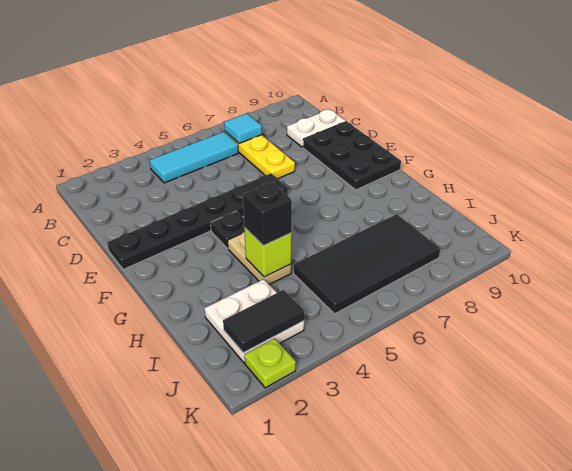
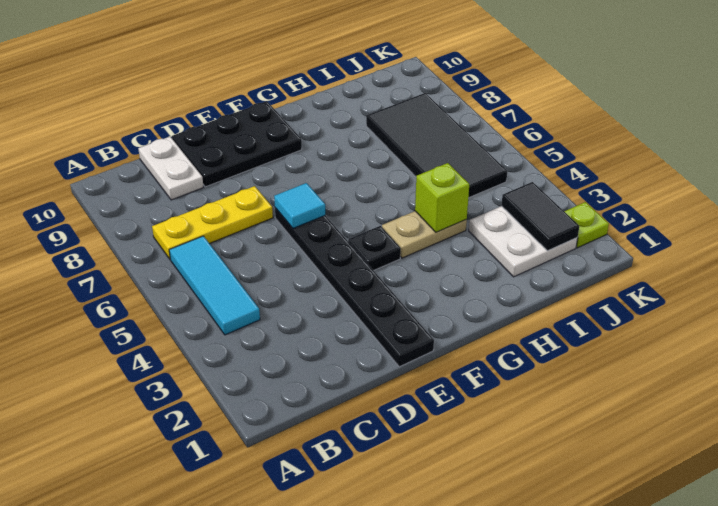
cyan tile B7 level 2 -> cyan tile E6 level 2
black brick H4 level 3 -> none

